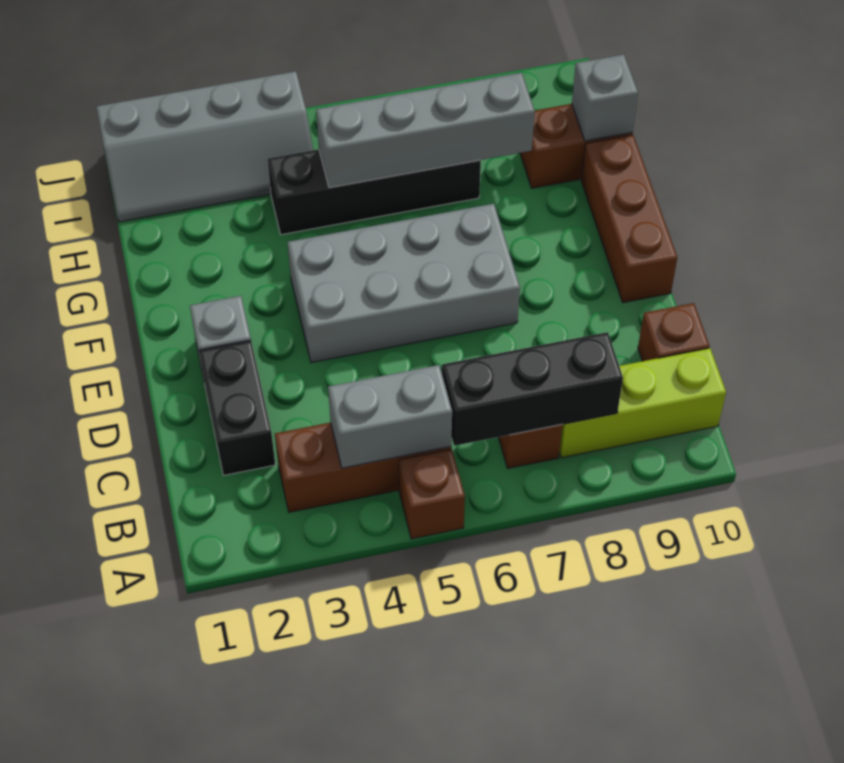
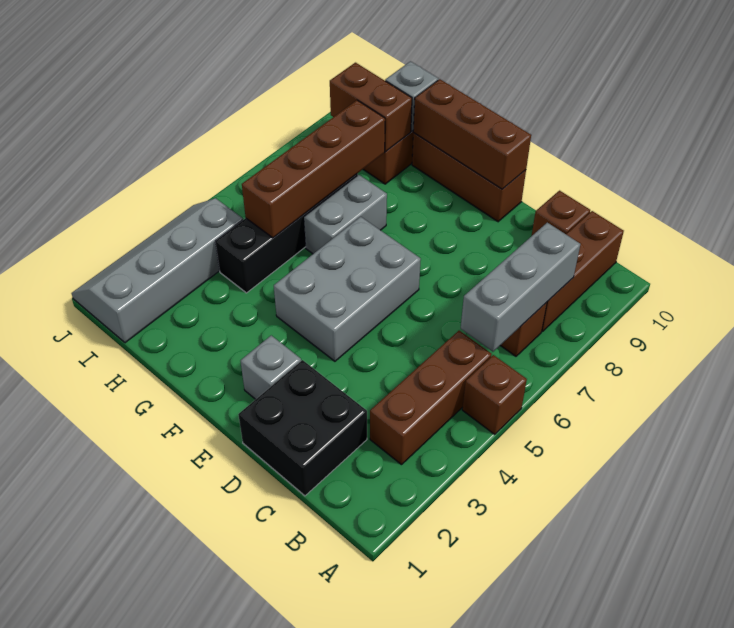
grey brick B4:B5 level 2 -> grey brick G6:G7 level 1
black brick B6:B8 level 2 -> grey brick B6:B8 level 2
lime brick B8:B10 level 1 -> brown brick B8:B10 level 1
black brick C2:D2 level 1 -> black brick C1:D2 level 1
grey brick E4:F7 level 1 -> grey brick E4:F6 level 1
none -> brown brick E10:G10 level 2
grey brick H5:H8 level 2 -> brown brick H5:H8 level 2
none -> brown brick H9:I9 level 2
grey slope I1:J4 level 1 top J -> grey slope I1:J4 level 1 top I

